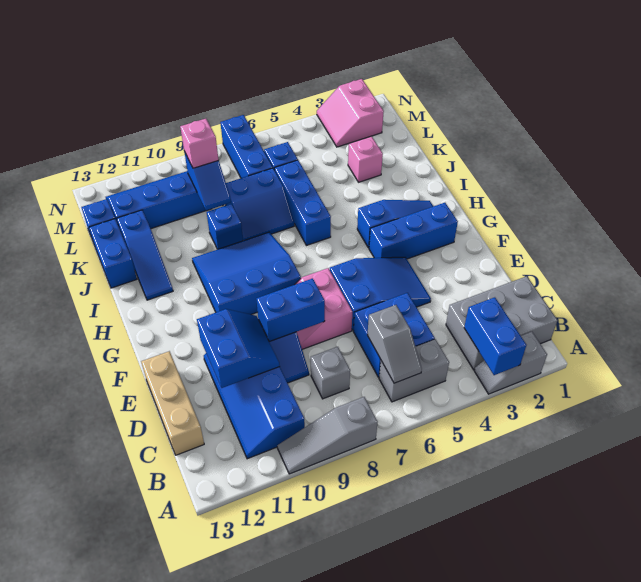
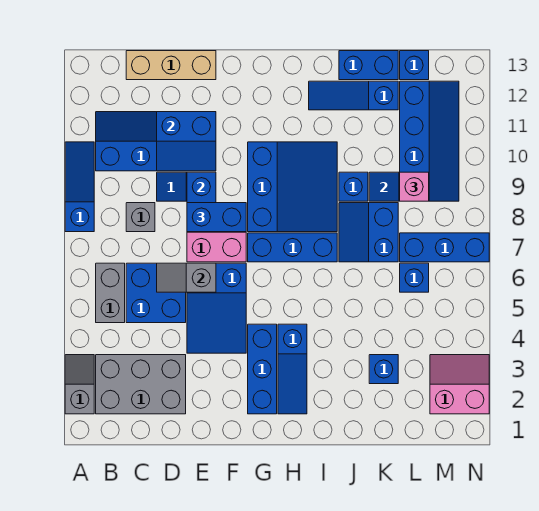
blue brick A3:B3 level 2 -> blue brick E8:F8 level 3
grey slope A8:A10 level 1 top 8 -> blue slope A8:A10 level 1 top 8
grey brick B1:C3 level 1 -> grey brick B2:D3 level 1
grey slope B6:C6 level 2 top C -> grey slope D6:E6 level 2 top E
blue brick I6:K6 level 1 -> blue brick G7:I7 level 1
pink brick K3 level 1 -> blue brick K3 level 1

